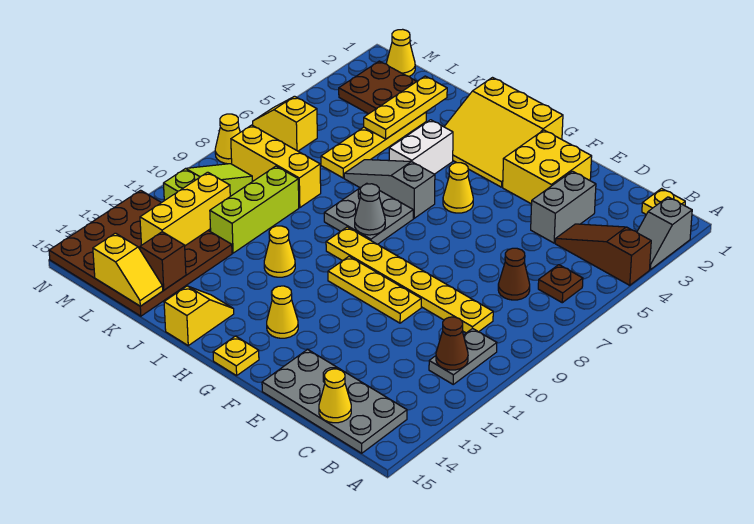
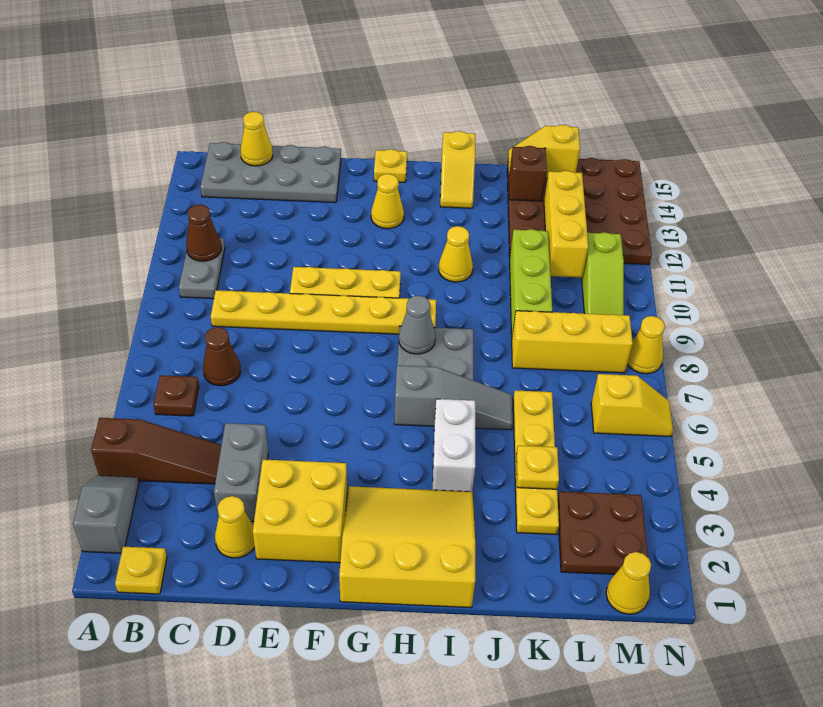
yellow cone G5 level 1 -> yellow cone D2 level 1
yellow plate K2:K4 level 2 -> yellow plate K4 level 2

